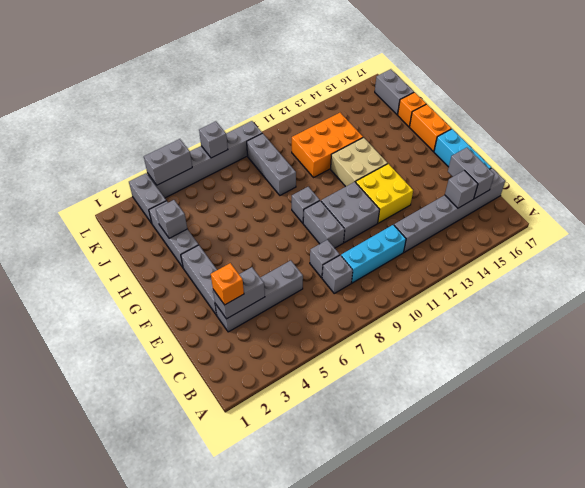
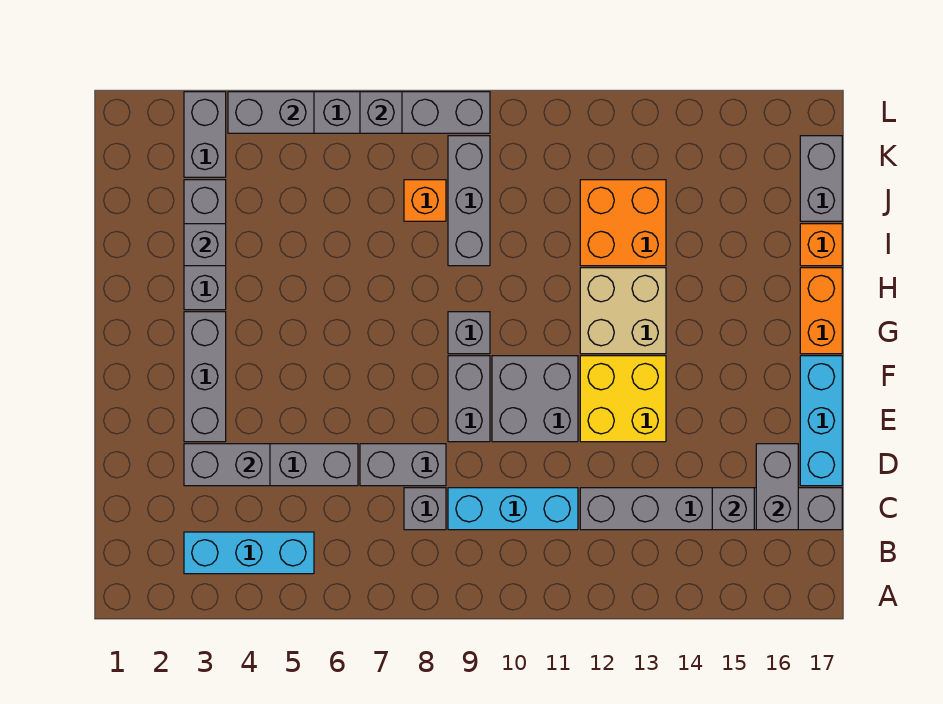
none -> cyan brick B3:B5 level 1
orange brick D3 level 3 -> orange brick J8 level 1
grey brick D8 level 1 -> grey brick D7:D8 level 1
orange brick I11:J13 level 1 -> orange brick I12:J13 level 1

